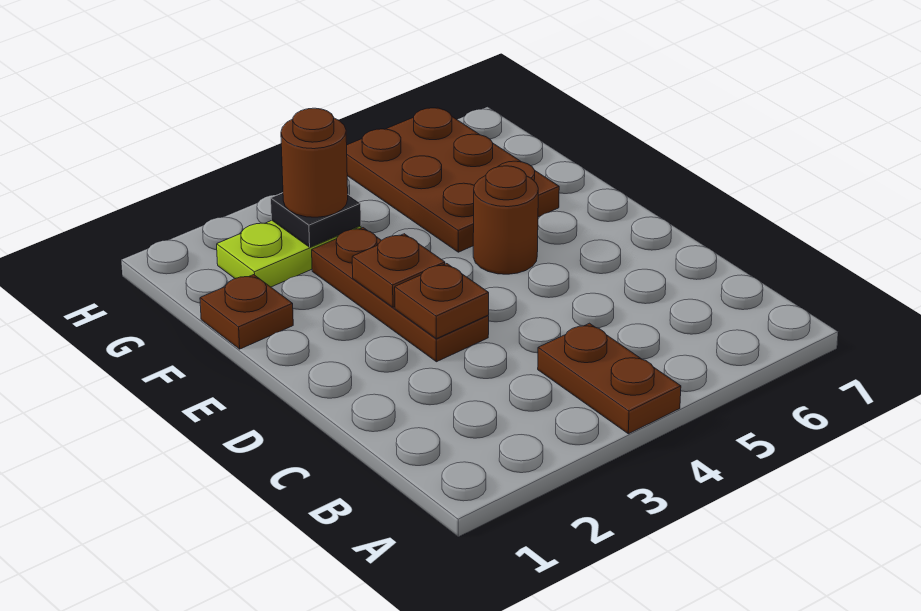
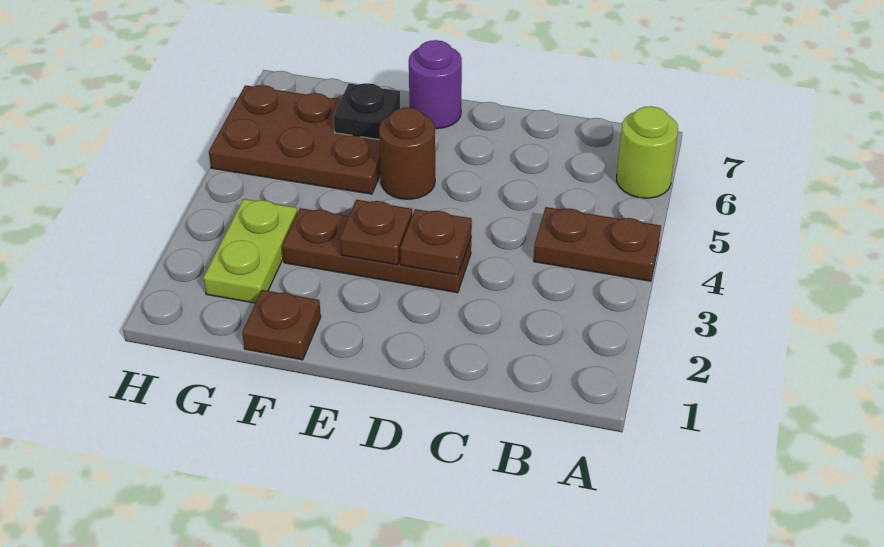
none -> lime round brick A6 level 1
none -> purple round brick E7 level 1
black plate G3 level 2 -> black plate F6 level 2
brown round brick G3 level 3 -> none

